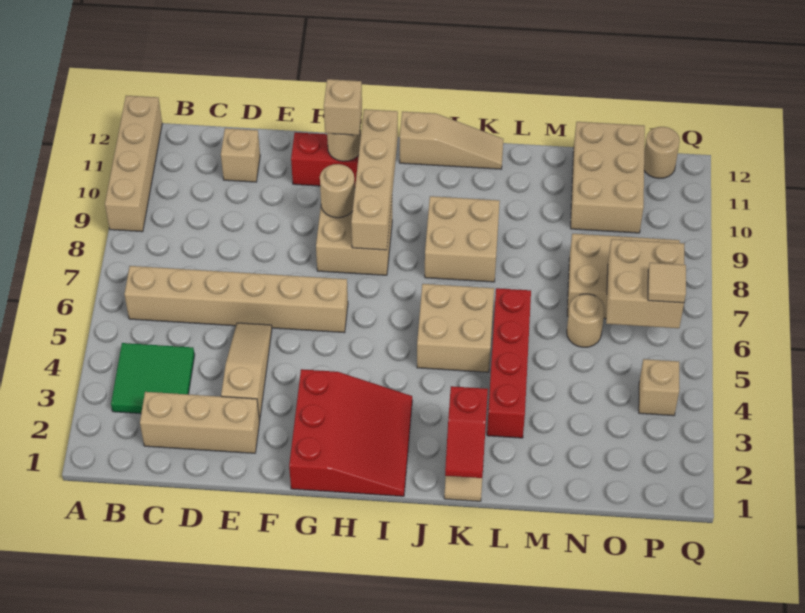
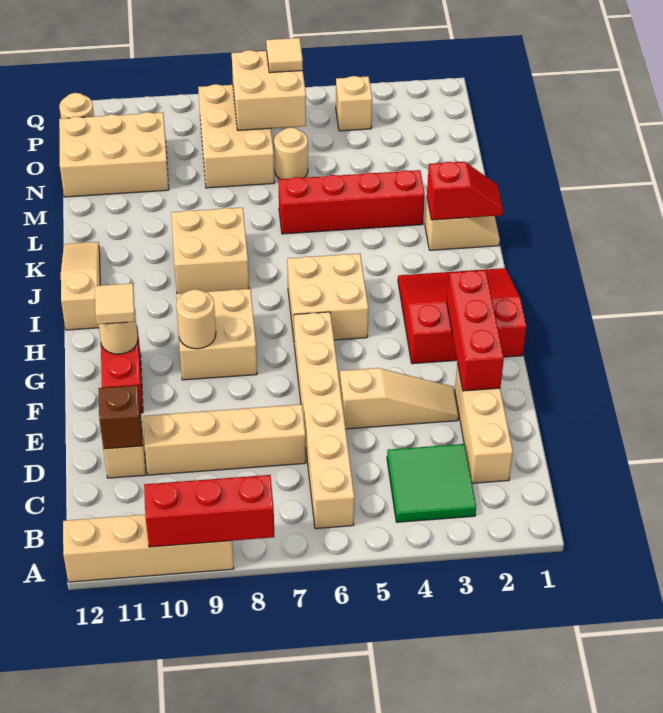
none -> red brick A8:A10 level 2
none -> brown brick D11 level 2
none -> red brick E2:G2 level 2
tan slope E3:E5 level 1 top 3 -> tan slope E3:E5 level 1 top 5
tan brick G11 level 3 -> tan tile G11 level 3
tan brick H8:H11 level 2 -> tan brick D7:D10 level 1
tan brick J5:K6 level 1 -> tan brick H5:I6 level 1

